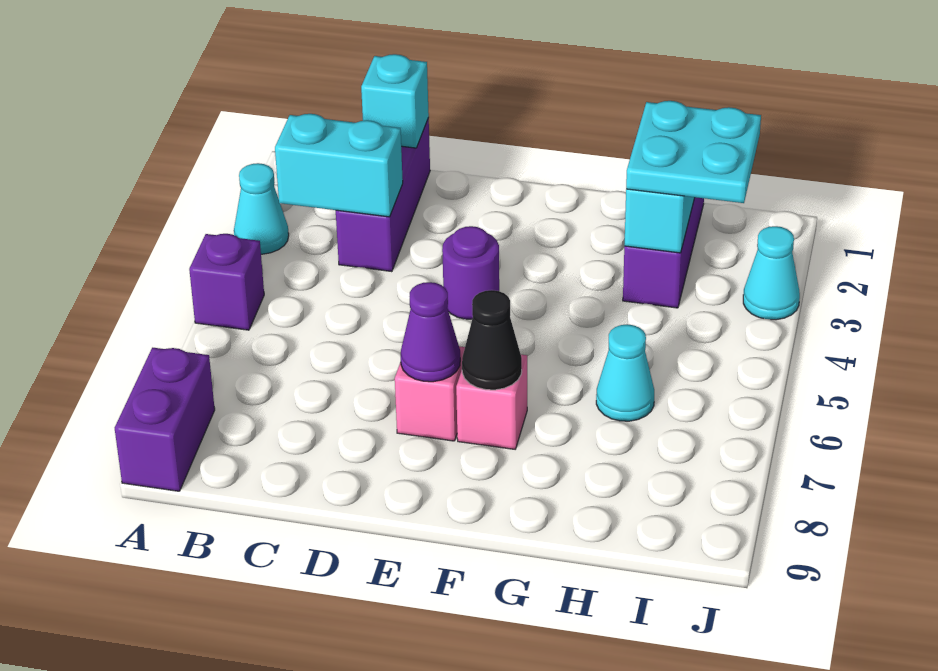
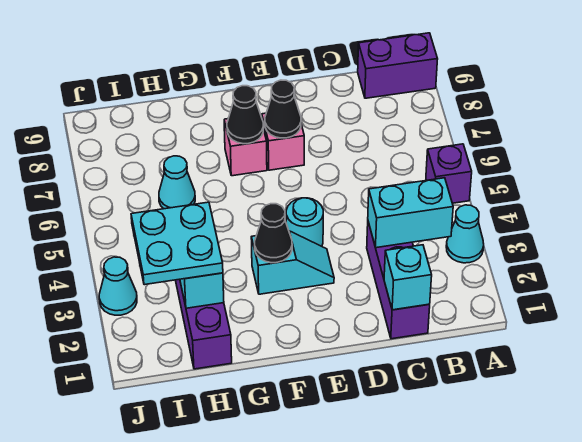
purple brick A8:A9 level 1 -> purple brick A9:B9 level 1
none -> cyan slope E3:F3 level 1 top F
purple round brick E4 level 1 -> cyan round brick E4 level 1
purple cone E7 level 2 -> black cone E7 level 2
none -> black cone F3 level 2

